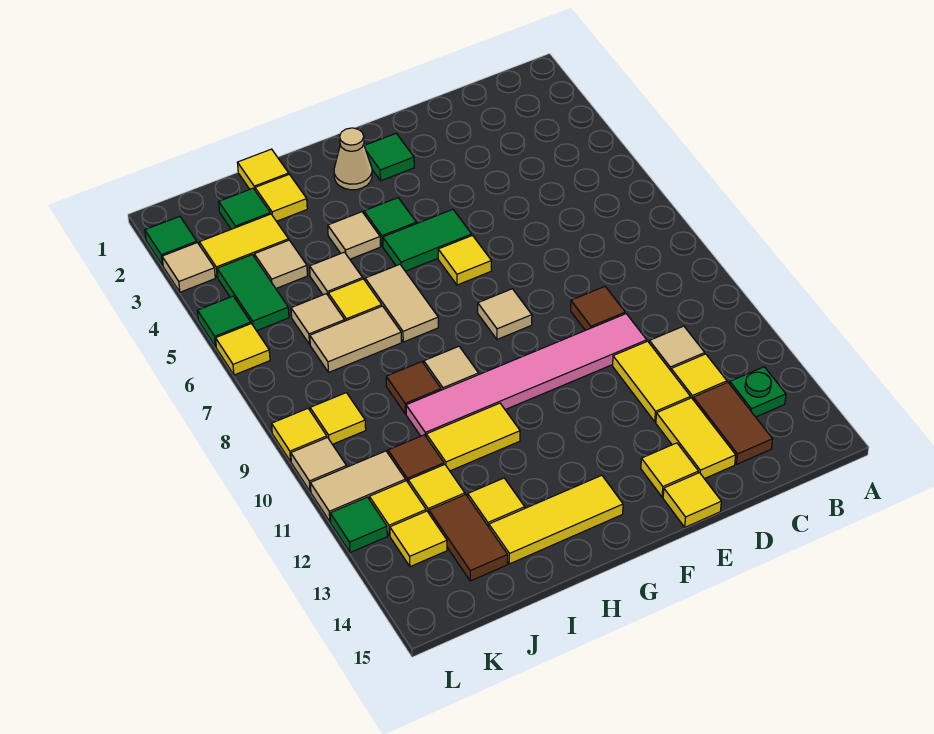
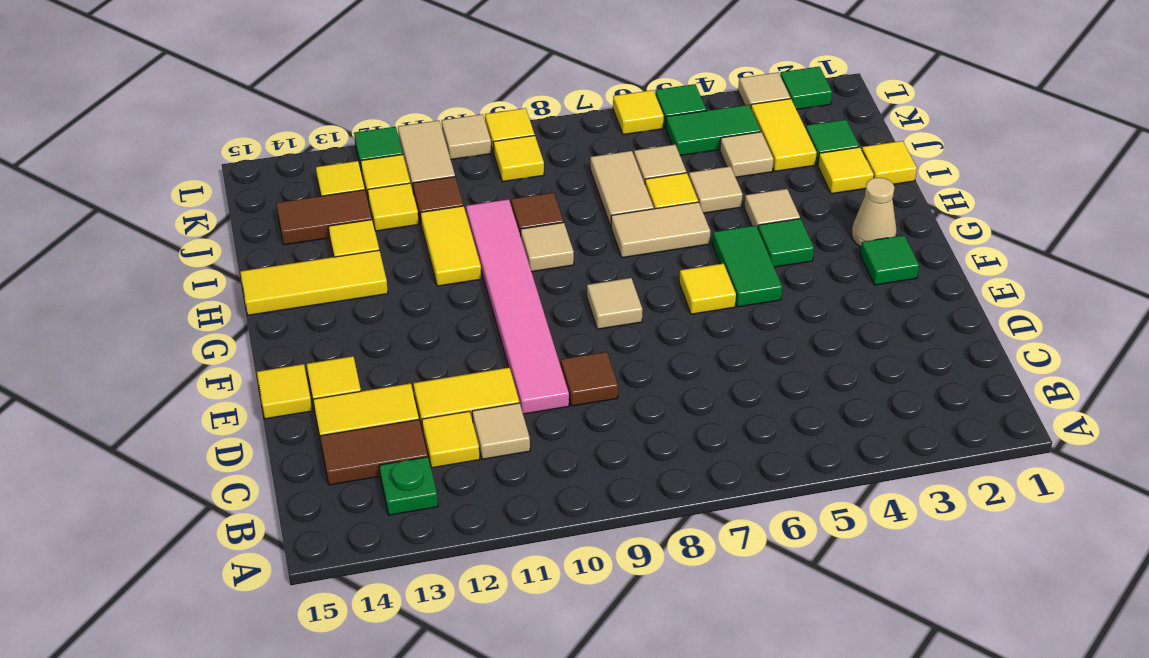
yellow tile G14:I14 level 1 -> yellow tile H13:H15 level 1

